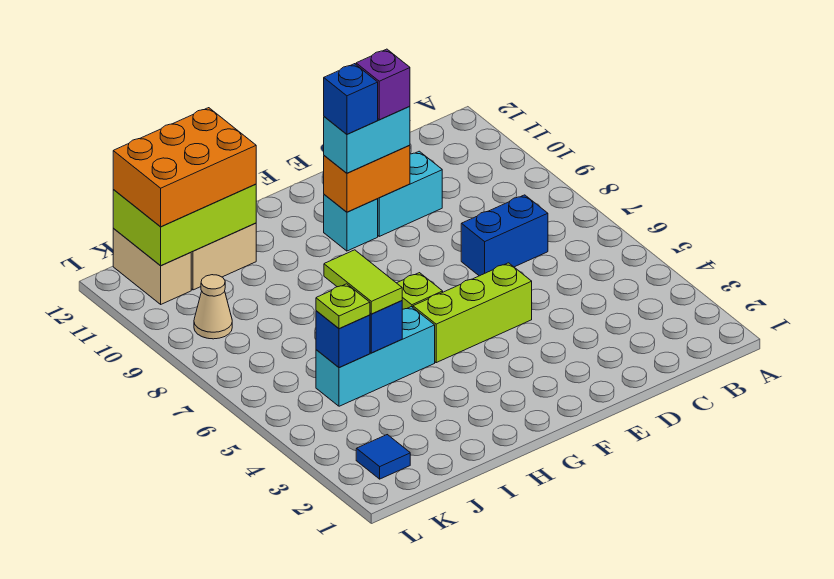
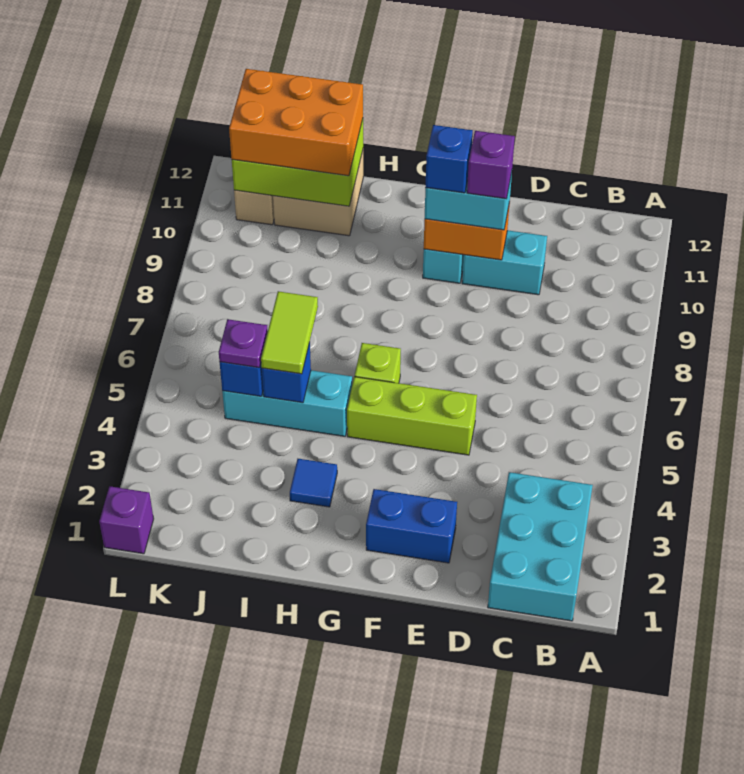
none -> cyan brick B1:C3 level 1
blue brick C7:D7 level 1 -> blue brick E2:F2 level 1
lime plate J5 level 3 -> purple plate J5 level 3
blue tile K2 level 1 -> blue tile H3 level 1
tan cone K9 level 1 -> none
none -> purple brick L1 level 1

